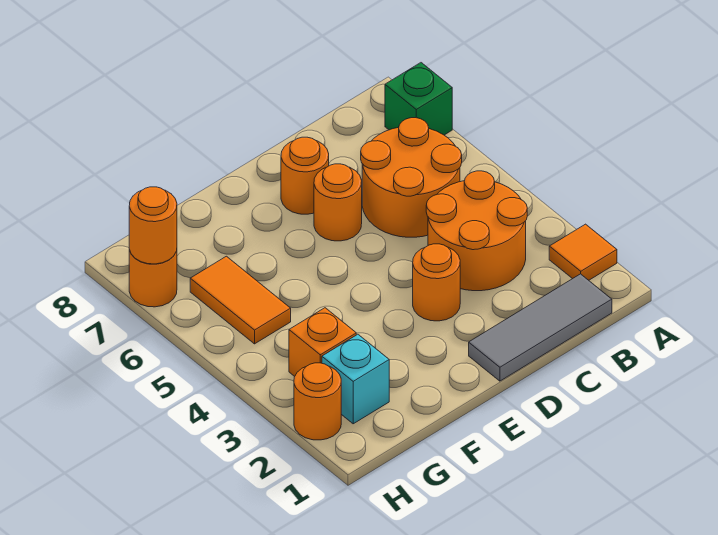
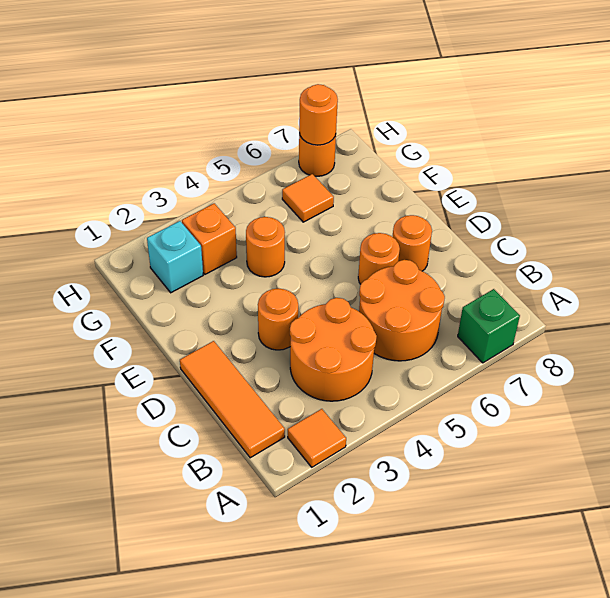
grey tile B1:D1 level 1 -> orange tile B1:D1 level 1
orange tile G5:G6 level 1 -> orange tile G6 level 1
orange round brick H2 level 1 -> orange round brick F4 level 1

